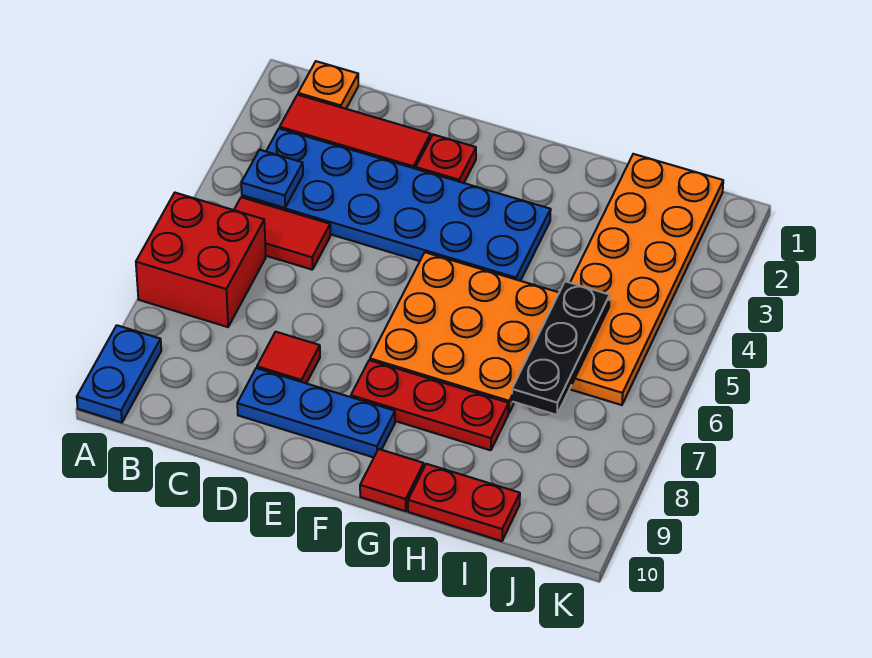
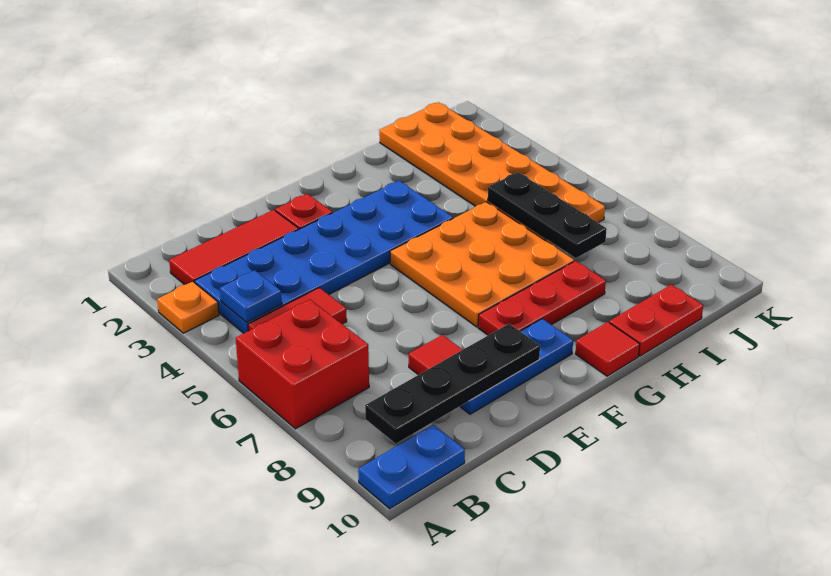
blue plate A9:A10 level 1 -> blue plate A10:B10 level 1
orange plate B1 level 1 -> orange plate A3 level 1
none -> black plate B9:E9 level 2

